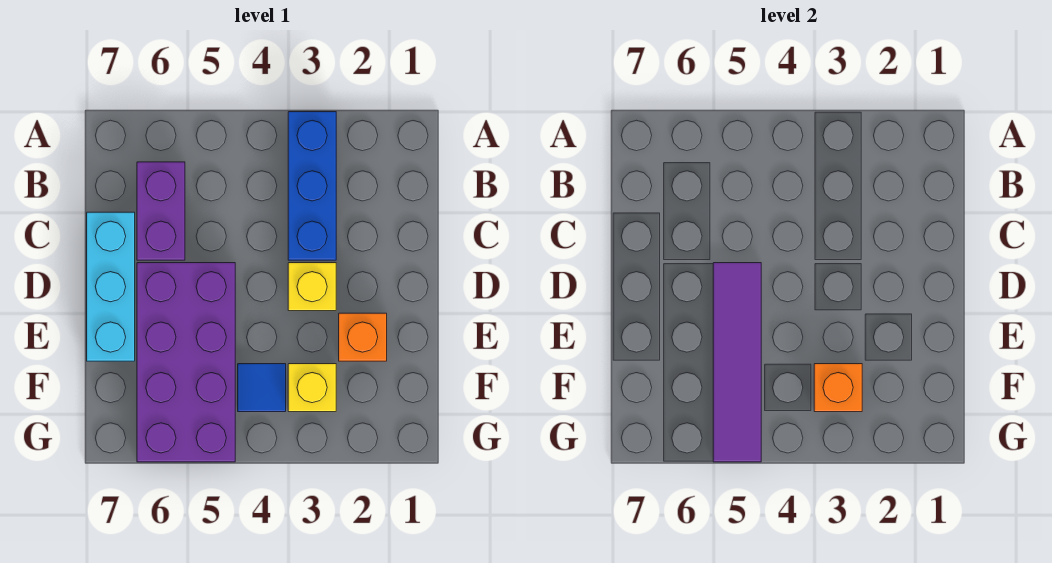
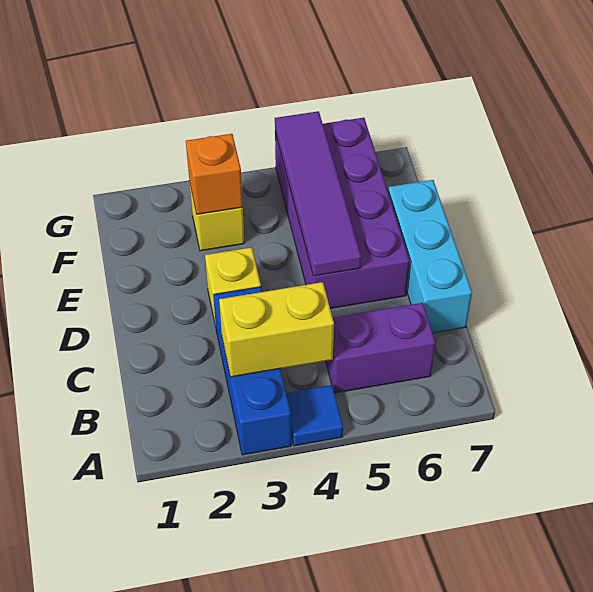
none -> yellow brick B3:B4 level 2
purple brick B6:C6 level 1 -> purple brick B5:B6 level 1
orange brick E2 level 1 -> none
blue tile F4 level 1 -> blue tile A4 level 1

